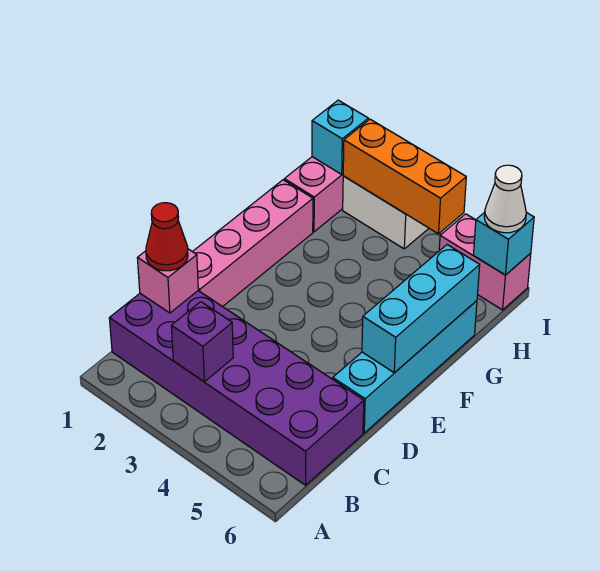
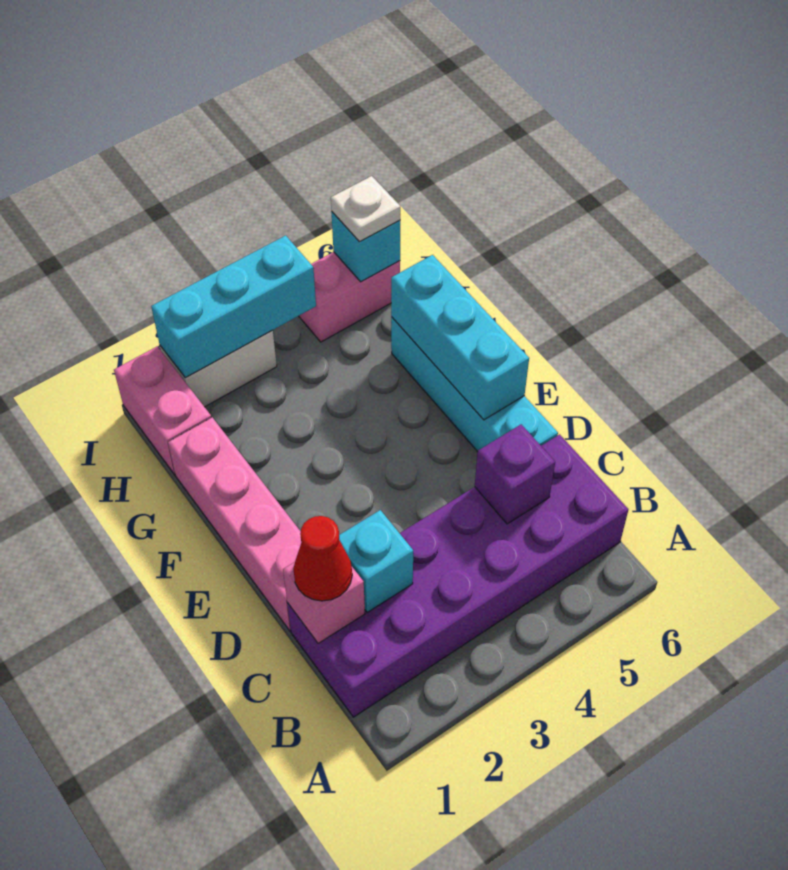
purple brick B3 level 2 -> purple brick C5 level 2
cyan brick I1 level 2 -> cyan brick C2 level 2
orange brick I2:I4 level 2 -> cyan brick I2:I4 level 2
white cone I6 level 3 -> white plate I6 level 3

